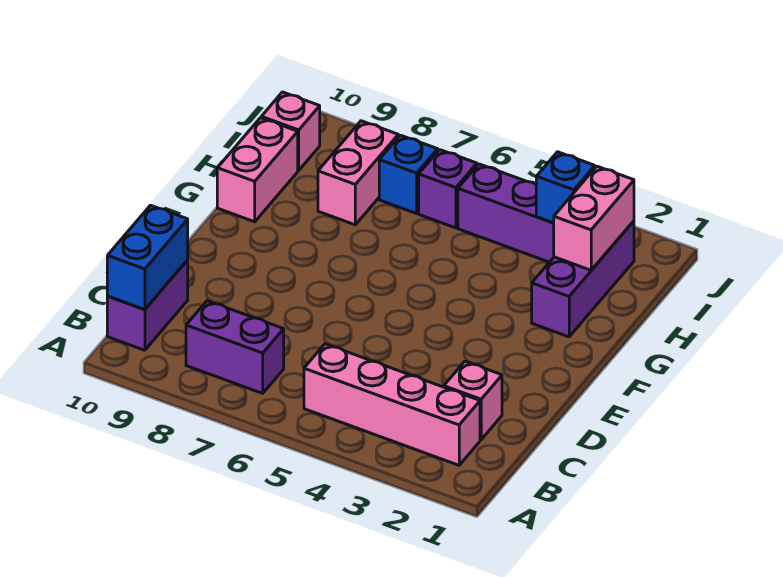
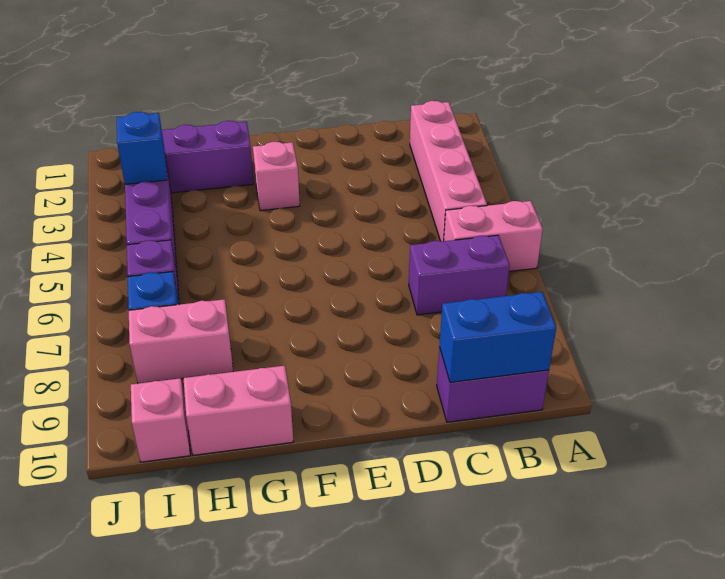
purple brick B7:B8 level 1 -> purple brick B7:C7 level 1
pink brick C2 level 1 -> pink brick F3 level 1
pink brick H2:I2 level 2 -> pink brick A6:B6 level 1

